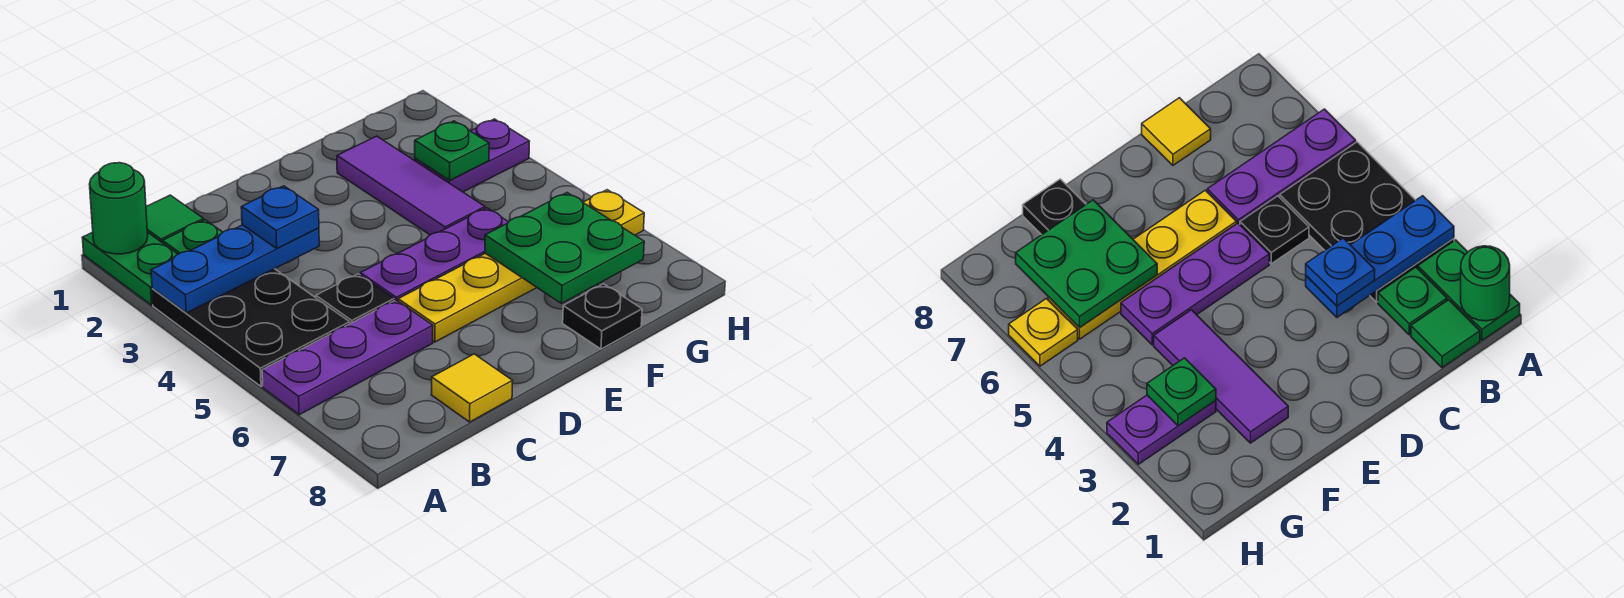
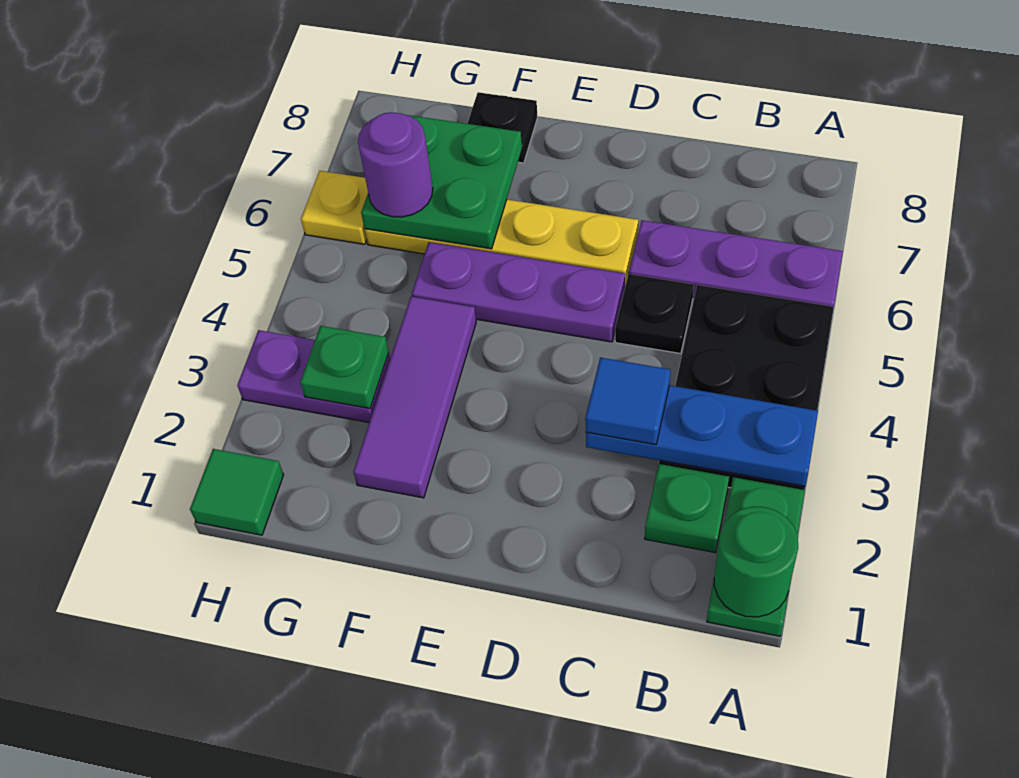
green tile B1 level 1 -> green tile H1 level 1
blue plate C3 level 3 -> blue tile C3 level 3
yellow tile C8 level 1 -> none
none -> purple round brick G6 level 3

